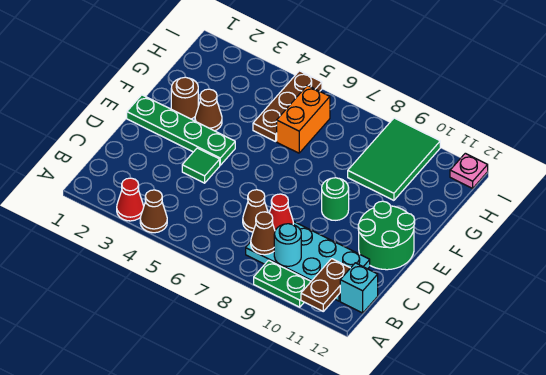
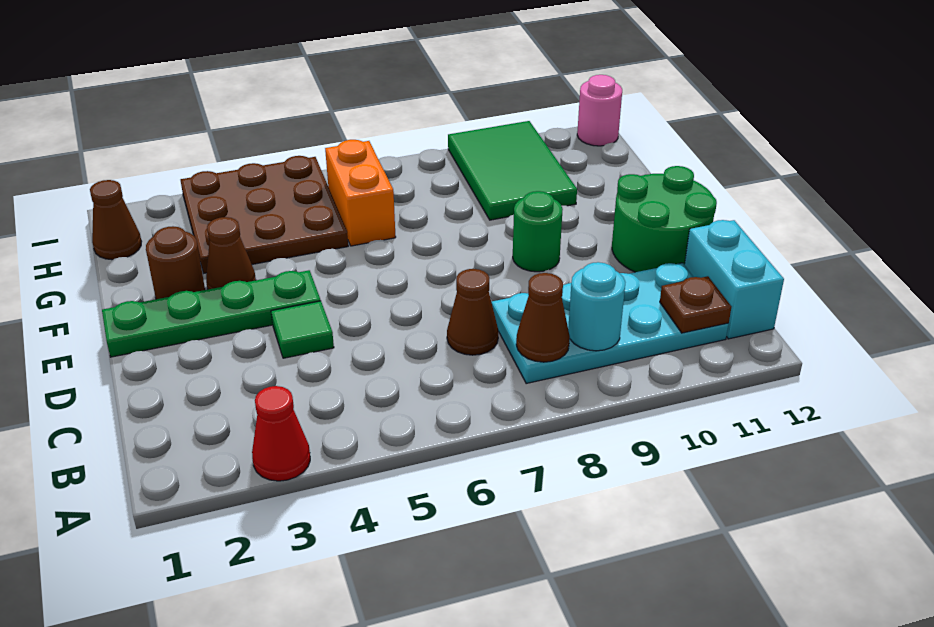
brown cone A4 level 1 -> brown cone H1 level 1
green plate A9:A10 level 1 -> none
brown plate A11:B11 level 2 -> brown plate B11 level 2
cyan brick B12 level 1 -> cyan brick B12:C12 level 1
red cone C8 level 2 -> none
brown plate G5:I5 level 1 -> brown plate G3:I5 level 1
pink plate I12 level 1 -> pink round brick I12 level 1

